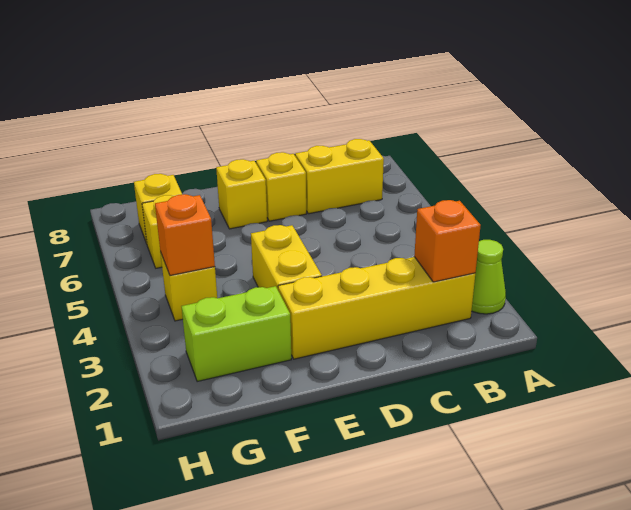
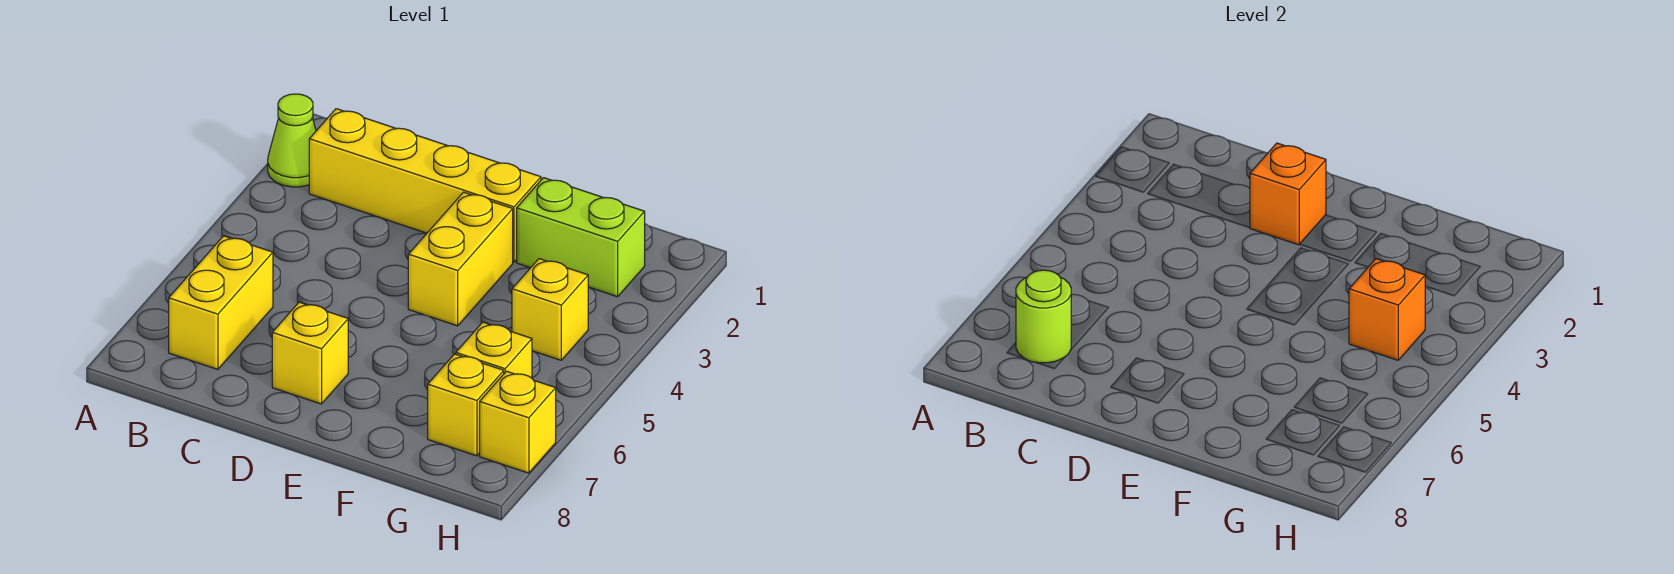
orange brick B2 level 2 -> orange brick D2 level 2
yellow brick B7:C7 level 1 -> yellow brick B6:B7 level 1
none -> lime round brick B7 level 2
yellow brick E7 level 1 -> yellow brick H7 level 1

